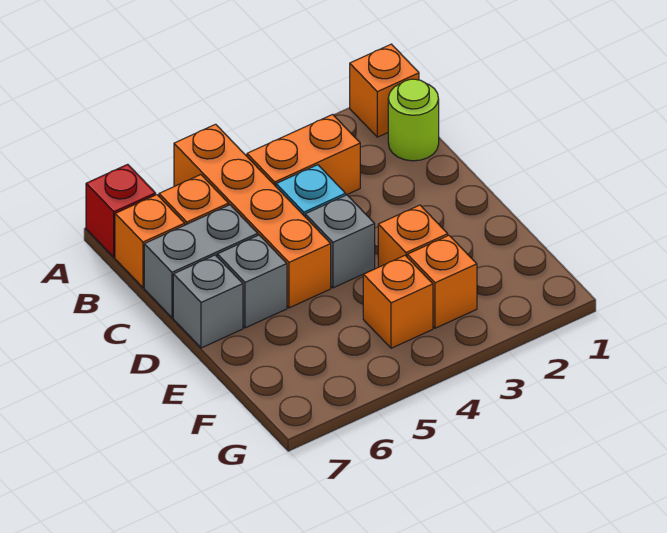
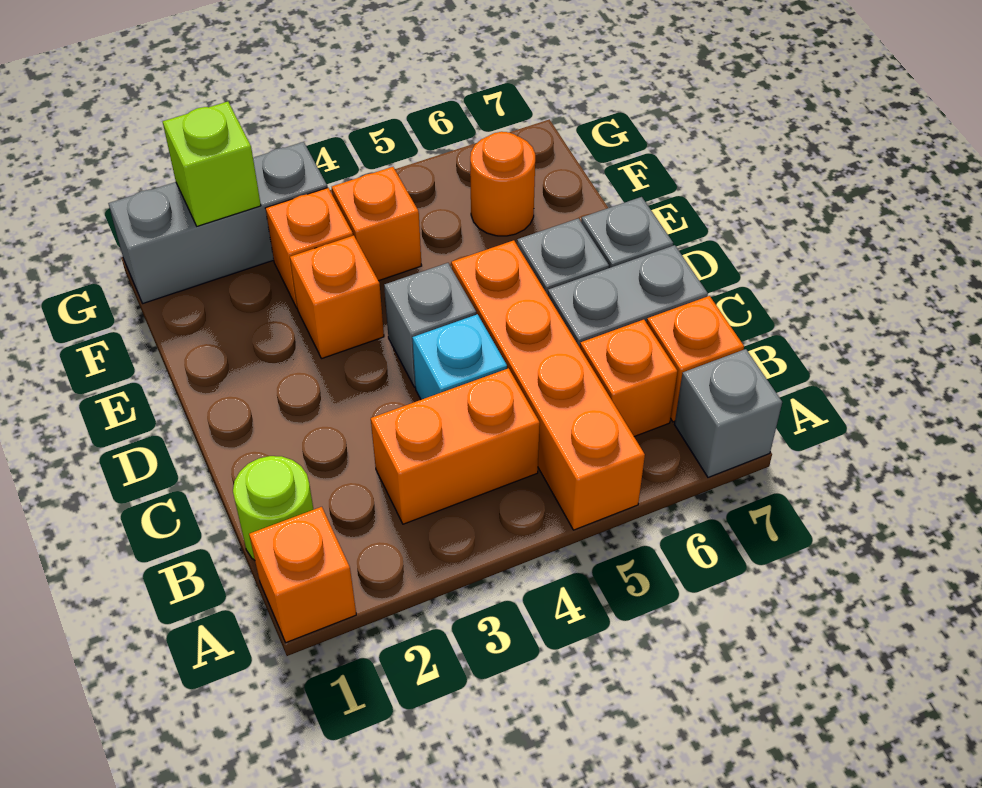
red brick A7 level 1 -> grey brick A7 level 1
none -> orange round brick F6 level 1
none -> grey brick G1:G3 level 1
none -> lime brick G2 level 2

